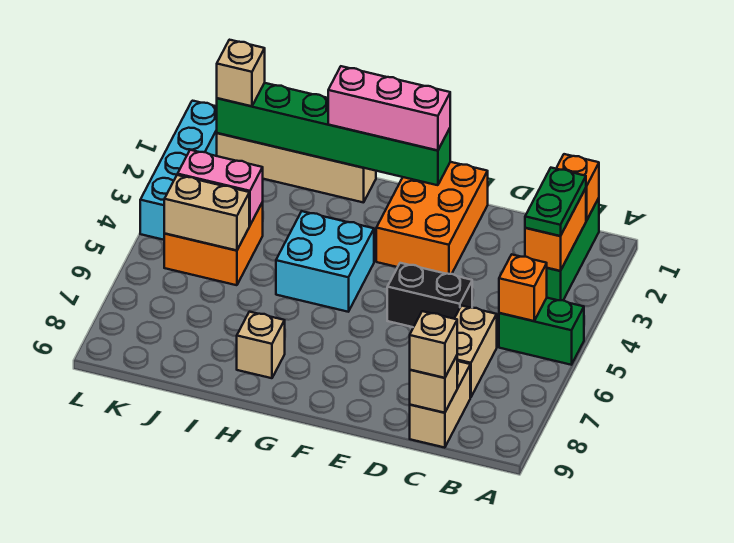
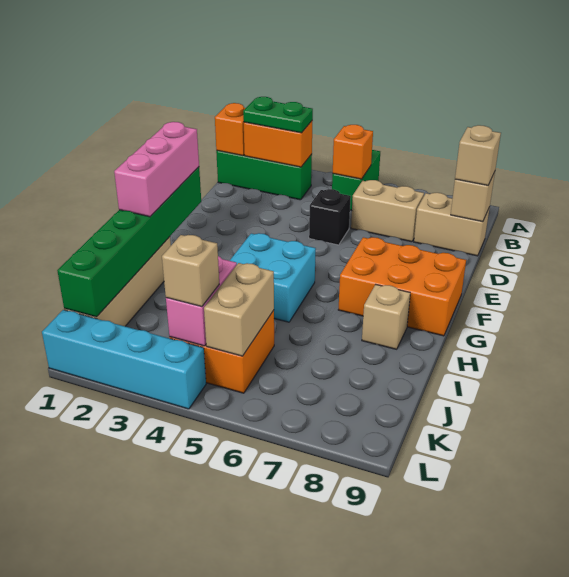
black brick D5:E5 level 1 -> black brick D5 level 1
orange brick E1:F3 level 1 -> orange brick F7:G9 level 1
tan brick K1 level 3 -> tan brick K4 level 3

